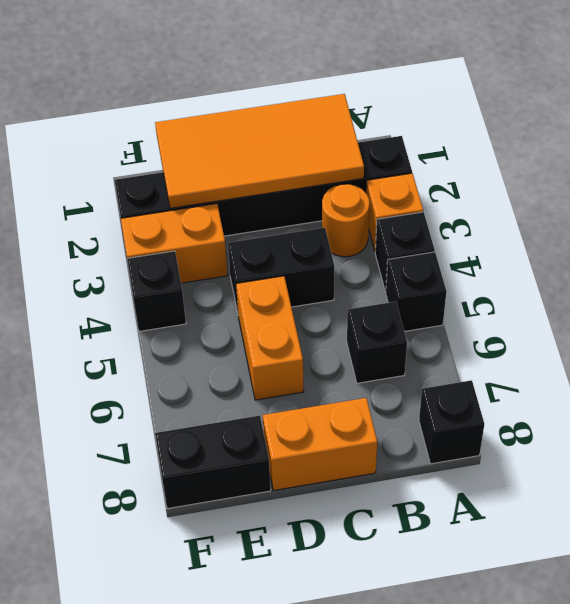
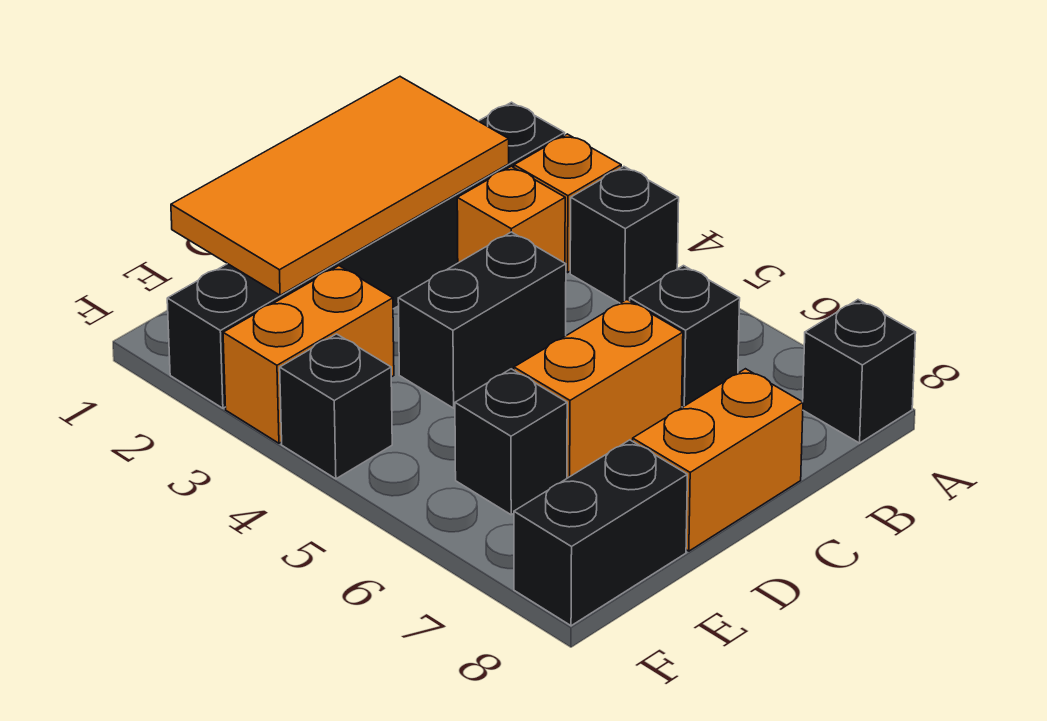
black brick A5 level 1 -> black brick E6 level 1
orange round brick B3 level 1 -> orange brick B3 level 1
orange brick D5:D6 level 1 -> orange brick C6:D6 level 1

